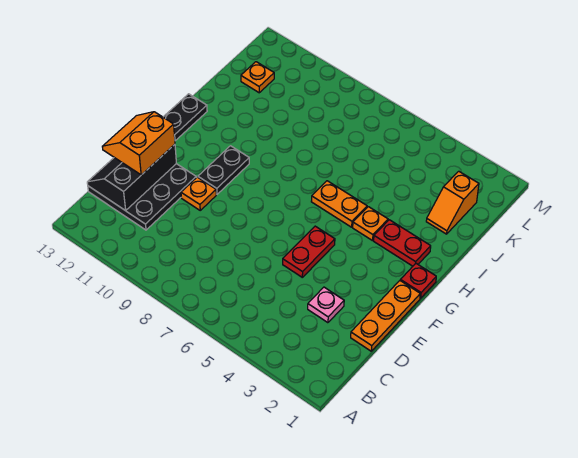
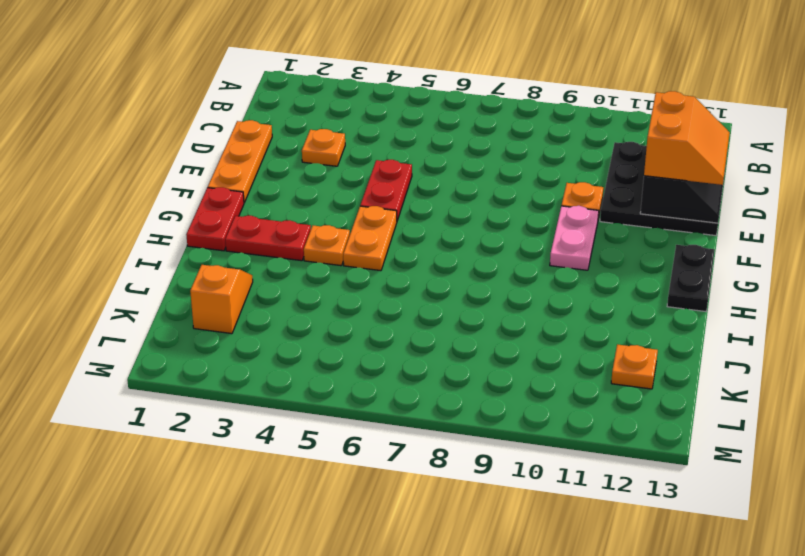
pink plate D3 level 1 -> orange plate D3 level 1
black plate F10:G10 level 1 -> pink plate F10:G10 level 1
red plate G1 level 1 -> red plate G1:H1 level 1
orange plate H5:H6 level 1 -> orange plate G5:H5 level 1

